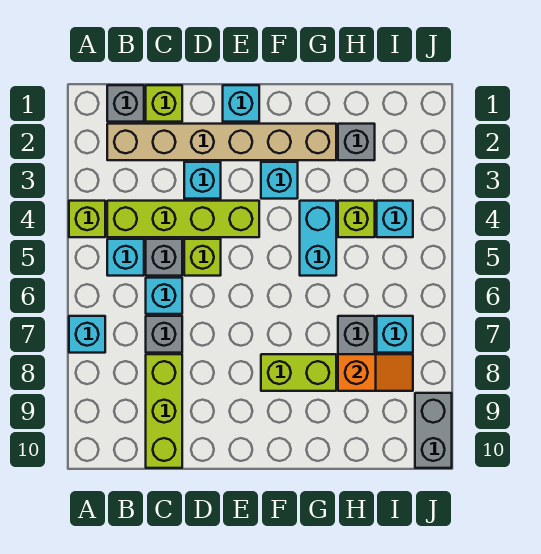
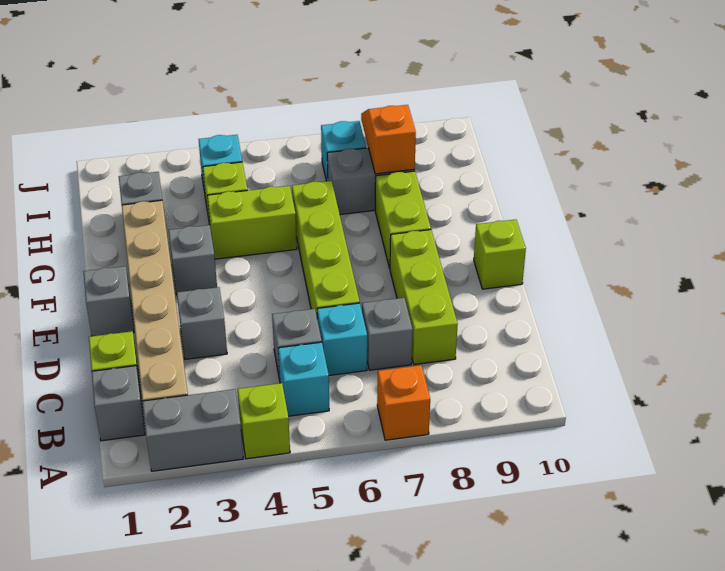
cyan brick A7 level 1 -> orange brick A7 level 1
lime brick B4:E4 level 1 -> lime brick D6:G6 level 1
lime brick C8:C10 level 1 -> lime brick C8:E8 level 1
cyan brick D3 level 1 -> grey brick D3 level 1
lime brick D5 level 1 -> lime brick E10 level 1
cyan brick E1 level 1 -> grey brick E1 level 1
cyan brick F3 level 1 -> grey brick F3 level 1
cyan brick G4:G5 level 1 -> lime brick G4:G5 level 1
grey brick J9:J10 level 1 -> grey brick A2:A3 level 1

